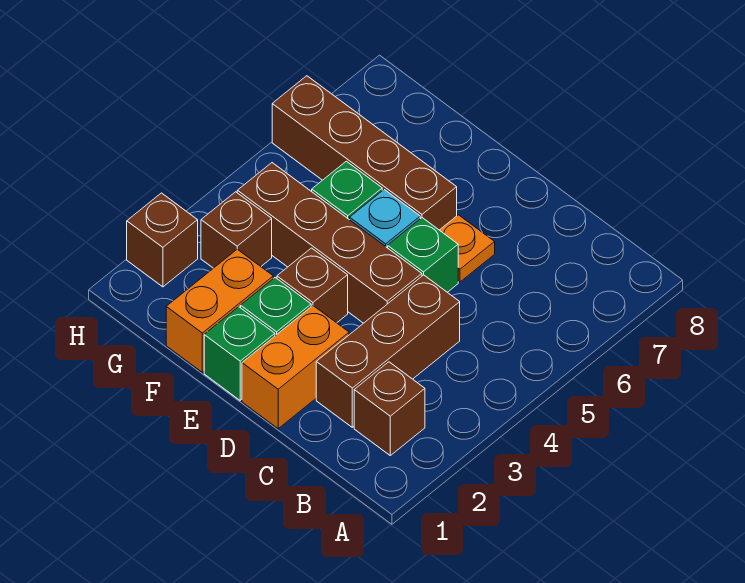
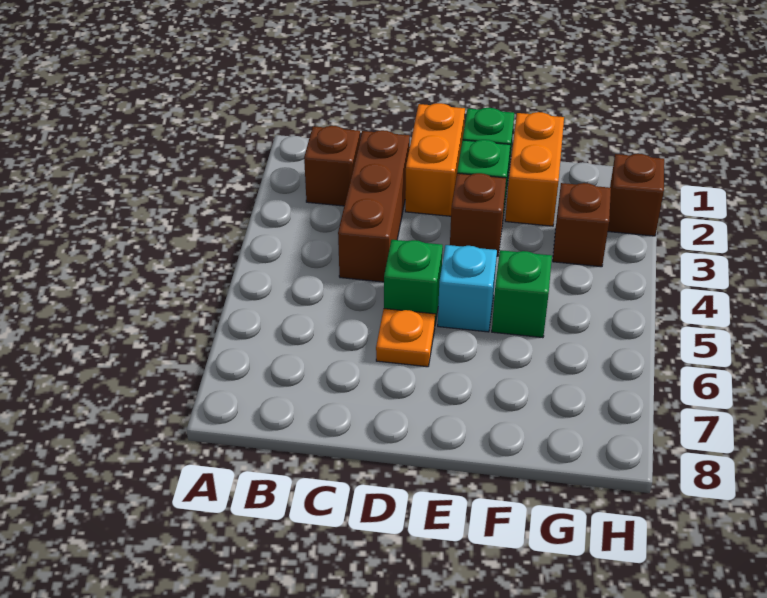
brown brick D4:G4 level 1 -> none
brown brick E6:H6 level 1 -> none

